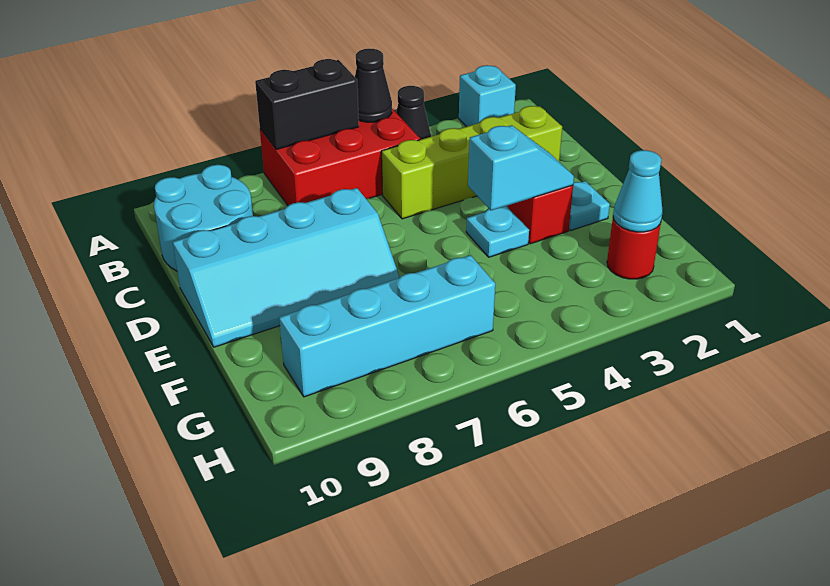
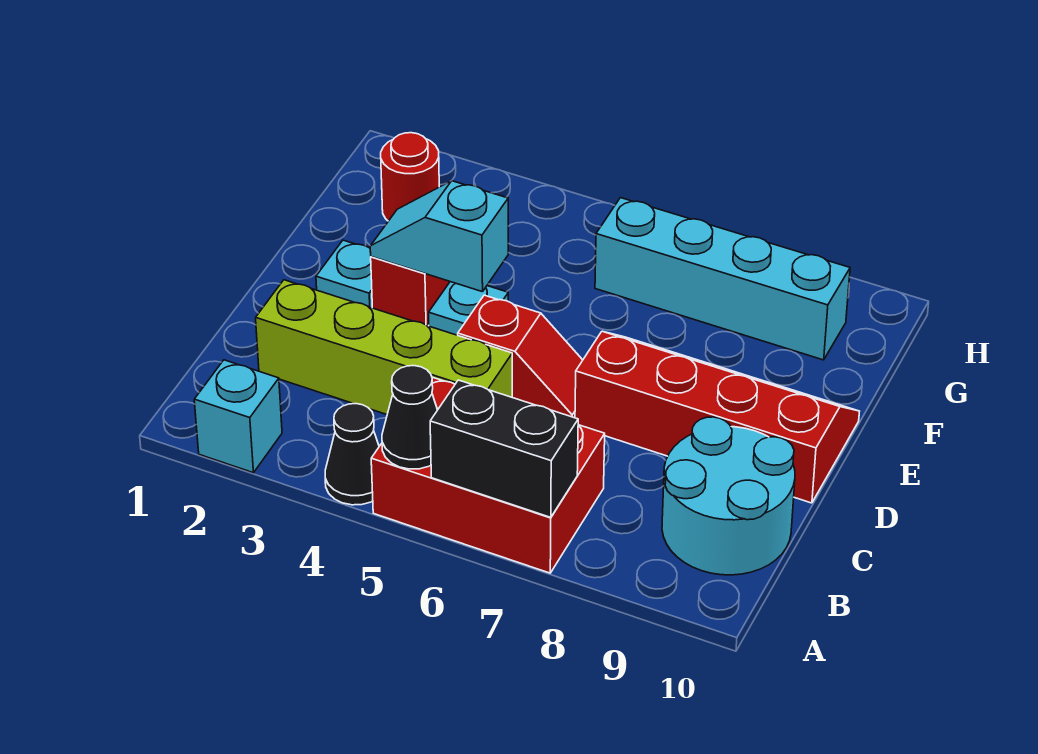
none -> red slope D5:D6 level 1 top 5
cyan slope D7:E10 level 1 top D -> red slope D7:E10 level 1 top D
cyan cone G2 level 2 -> none

